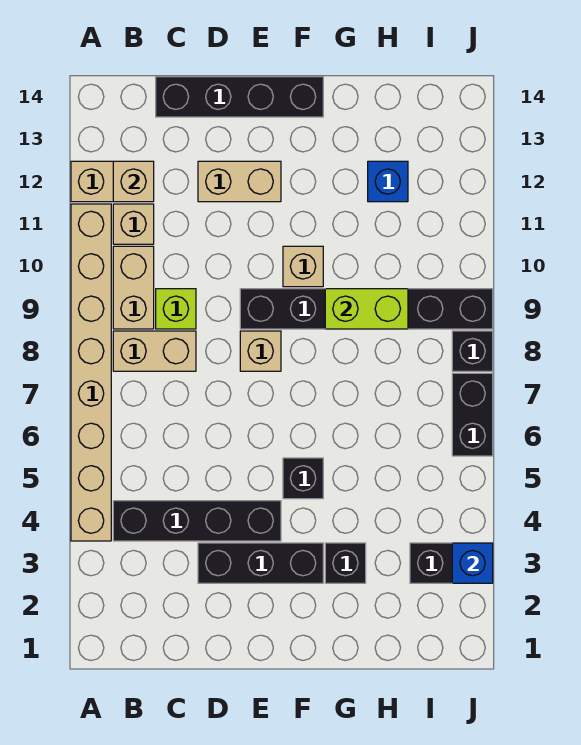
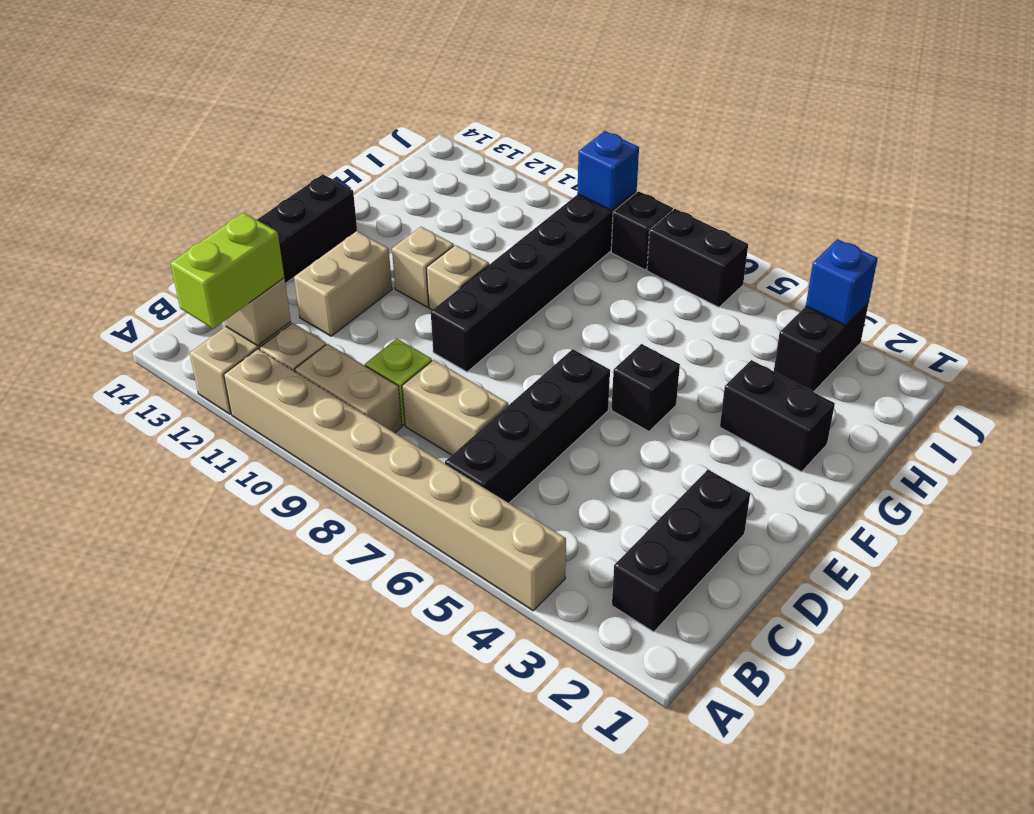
black brick B4:E4 level 1 -> black brick B6:E6 level 1
tan brick B8:C8 level 1 -> tan brick C7:C8 level 1
black brick D3:F3 level 1 -> black brick B2:D2 level 1
tan brick E8 level 1 -> tan brick F11 level 1
black brick G3 level 1 -> black brick G2:G3 level 1
lime brick G9:H9 level 2 -> lime brick A12:B12 level 3
blue brick H12 level 1 -> blue brick J9 level 2

